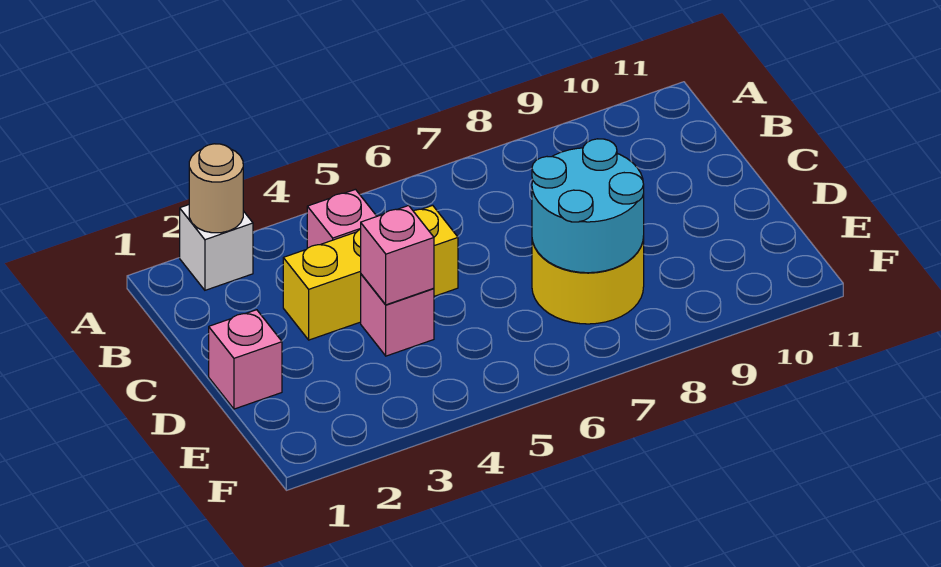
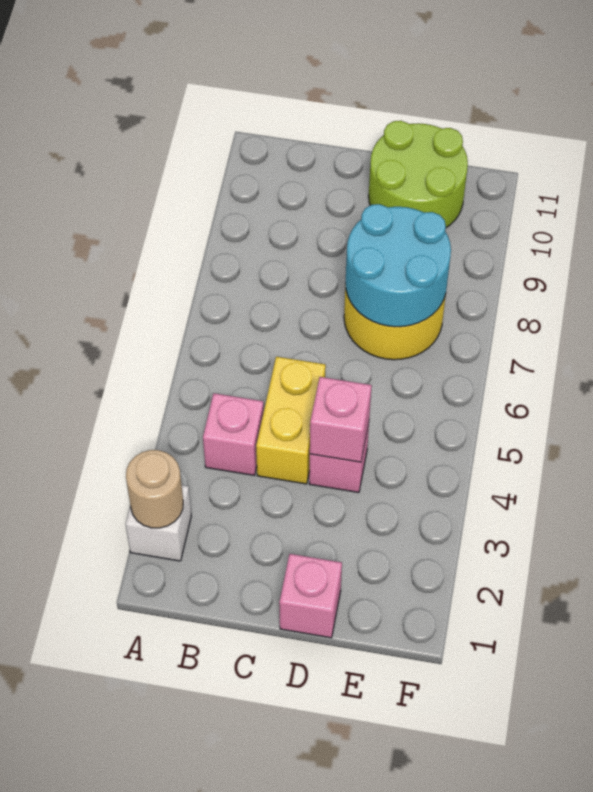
yellow brick C3:C5 level 1 -> yellow brick C4:C5 level 1
none -> lime round brick D10:E11 level 1

